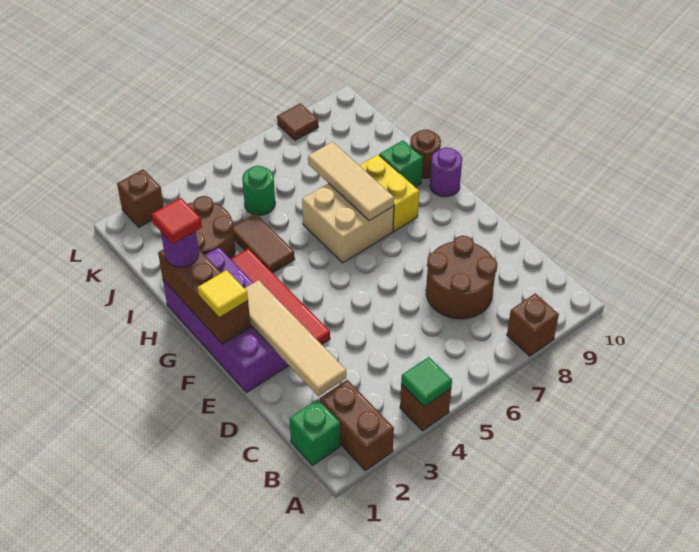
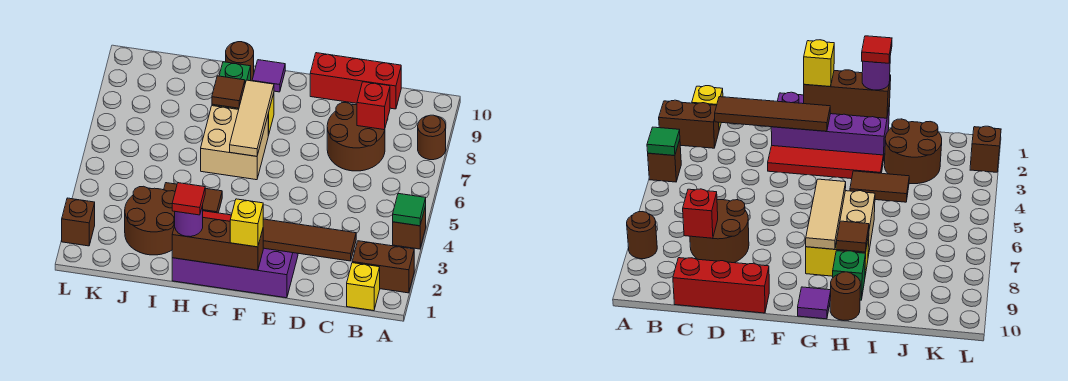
brown brick A8 level 1 -> brown round brick A8 level 1
green brick B1 level 1 -> yellow brick B1 level 1
tan tile C2:F2 level 2 -> brown tile C2:F2 level 2
none -> red brick C8 level 2
none -> red brick C10:E10 level 1
yellow tile F1 level 3 -> yellow brick F1 level 3
tan tile G7:I7 level 2 -> tan tile G6:G8 level 2
purple round brick G10 level 1 -> purple tile G10 level 1
green round brick J5 level 1 -> none
brown tile L8 level 1 -> brown tile H8 level 2

